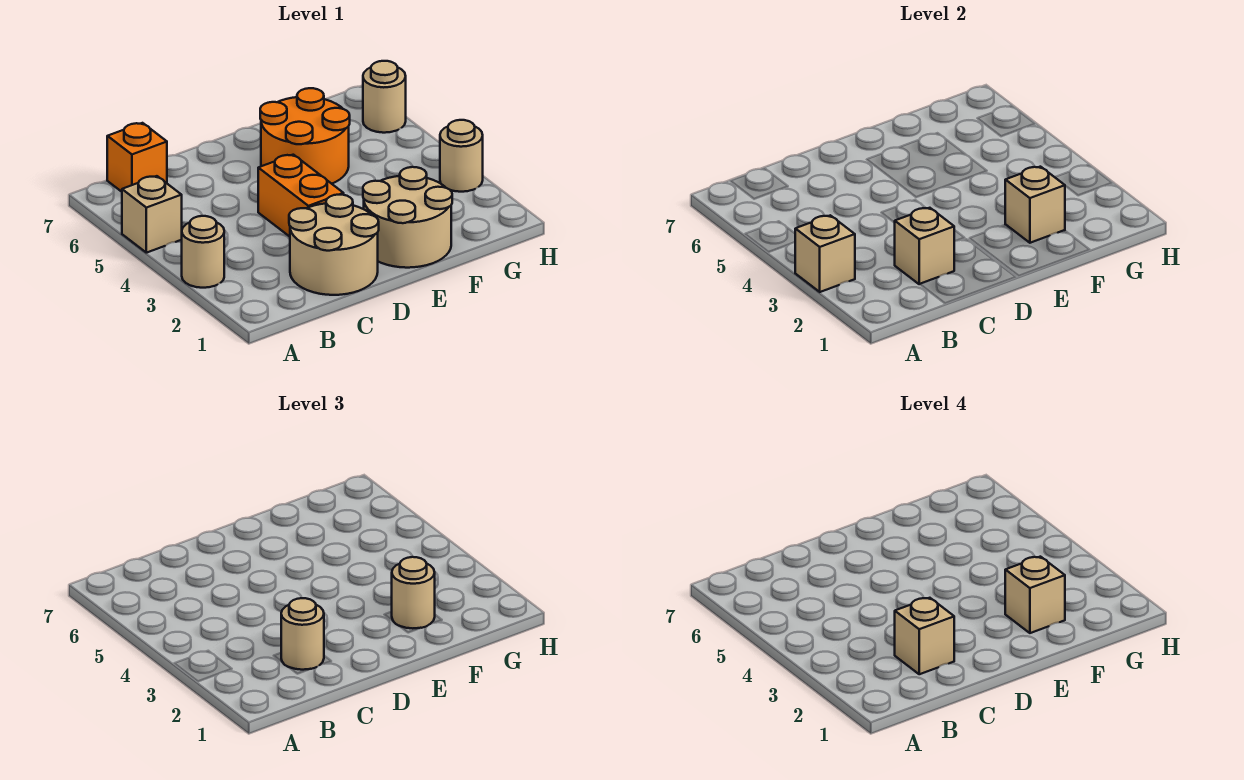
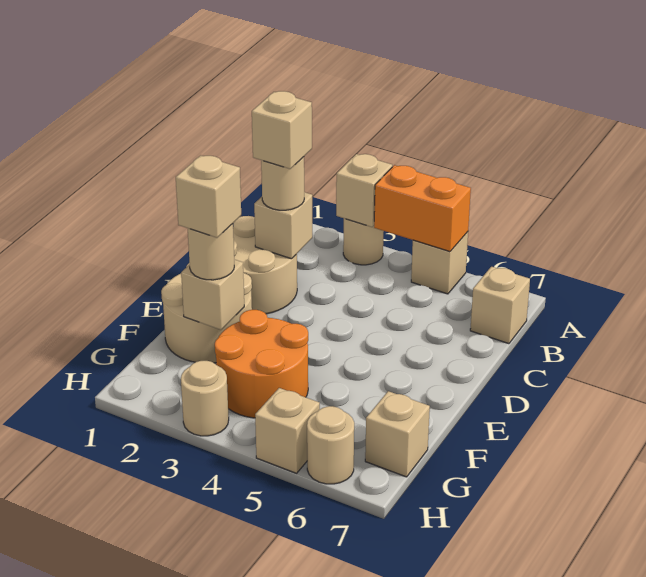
orange brick B7 level 1 -> tan brick B7 level 1
orange brick D3:D4 level 1 -> orange brick A4:A5 level 2
orange round brick E5:F6 level 1 -> orange round brick F3:G4 level 1
none -> tan brick G7 level 1
none -> tan brick H5 level 1

